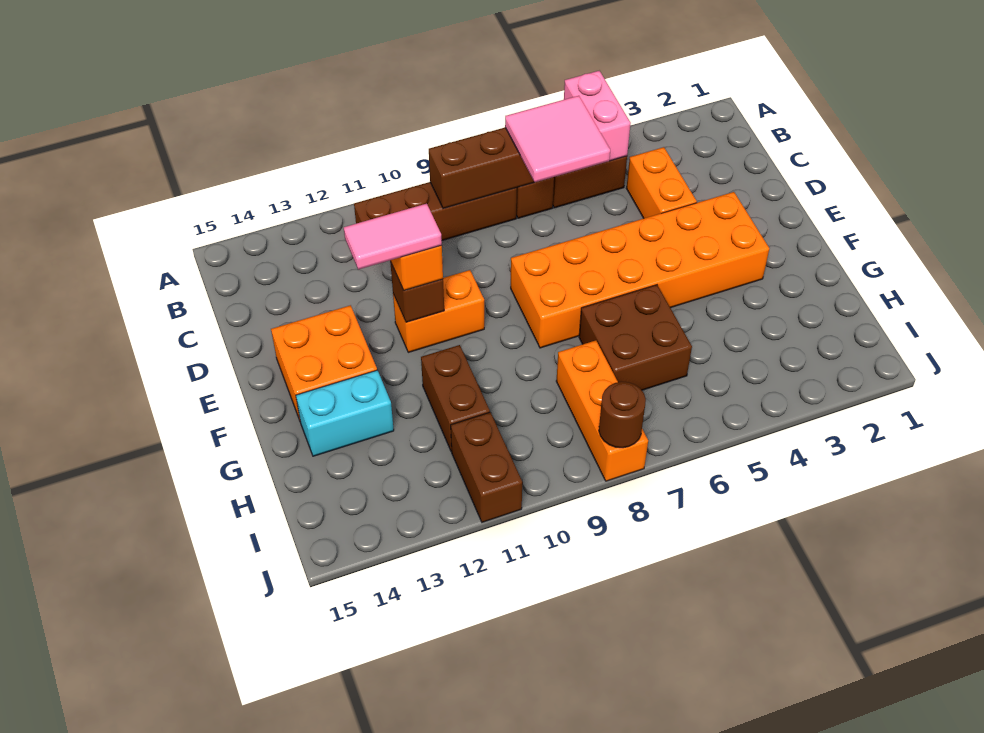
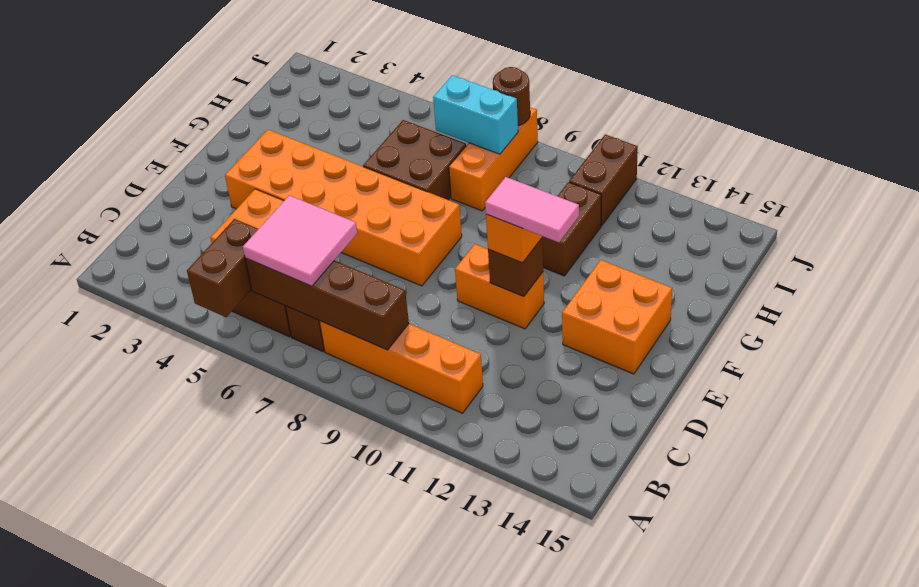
pink brick A5:B5 level 2 -> brown brick A5:B5 level 2
brown brick B8:B11 level 1 -> orange brick B8:B11 level 1
cyan brick G13:G14 level 1 -> cyan brick I7:I8 level 2

